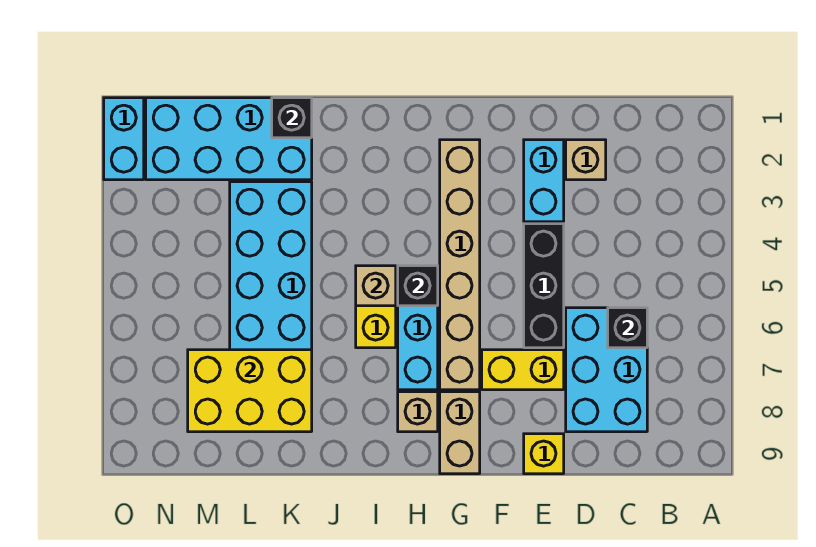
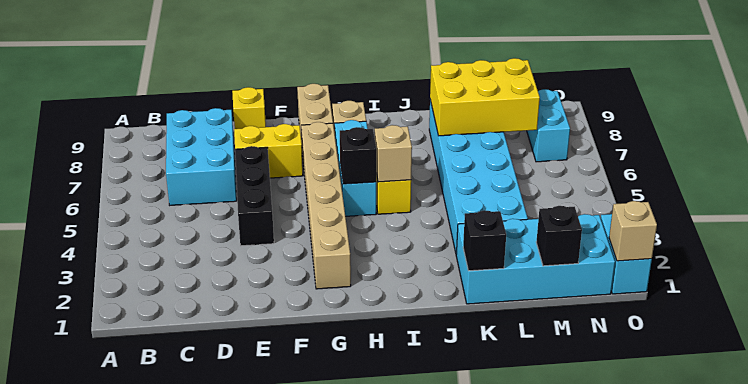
black brick C6 level 2 -> black brick M1 level 2
tan brick D2 level 1 -> tan brick O1 level 2
cyan brick E2:E3 level 1 -> cyan brick N7:N8 level 1

